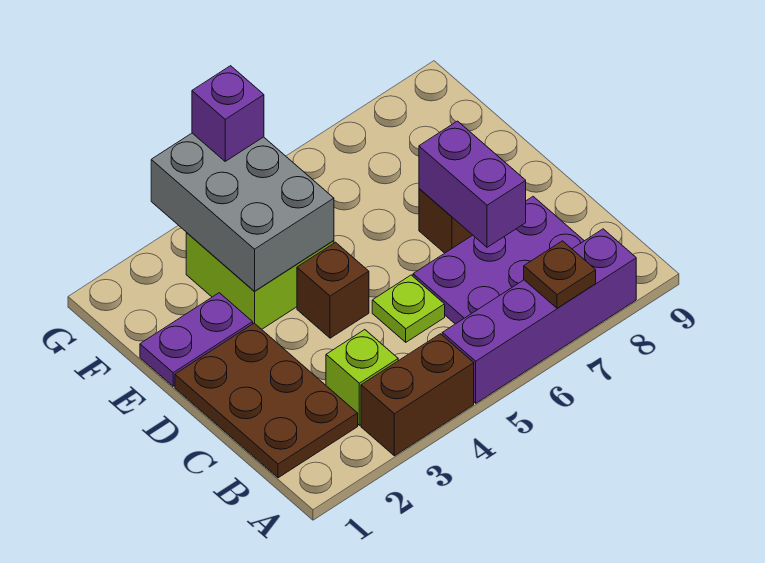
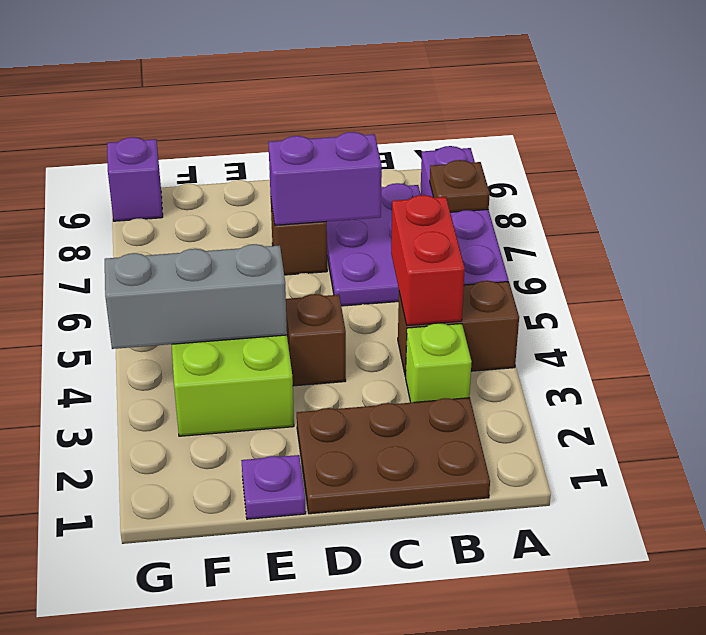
brown brick A3:A4 level 1 -> brown brick A4:B4 level 1
none -> red brick B4:B5 level 2
lime plate C5 level 1 -> none
purple plate E1:E2 level 1 -> purple plate E1 level 1
grey brick E3:G4 level 2 -> grey brick E4:G4 level 2
purple brick G4 level 3 -> purple brick G9 level 1

